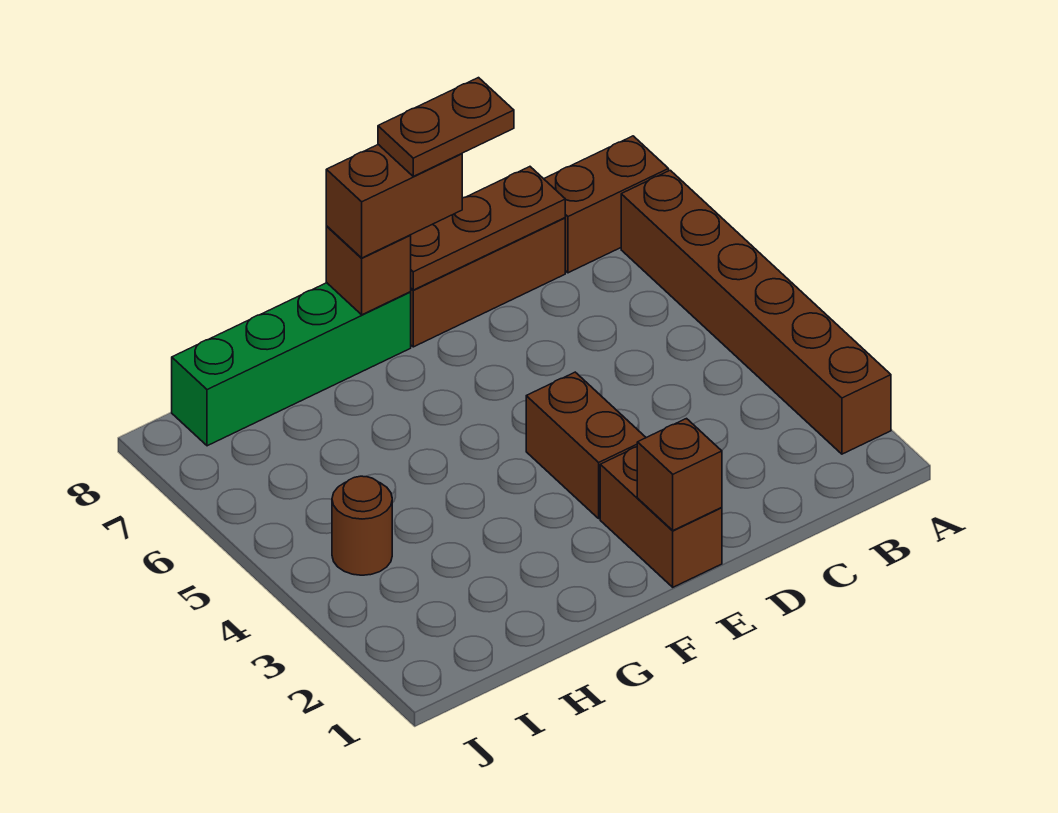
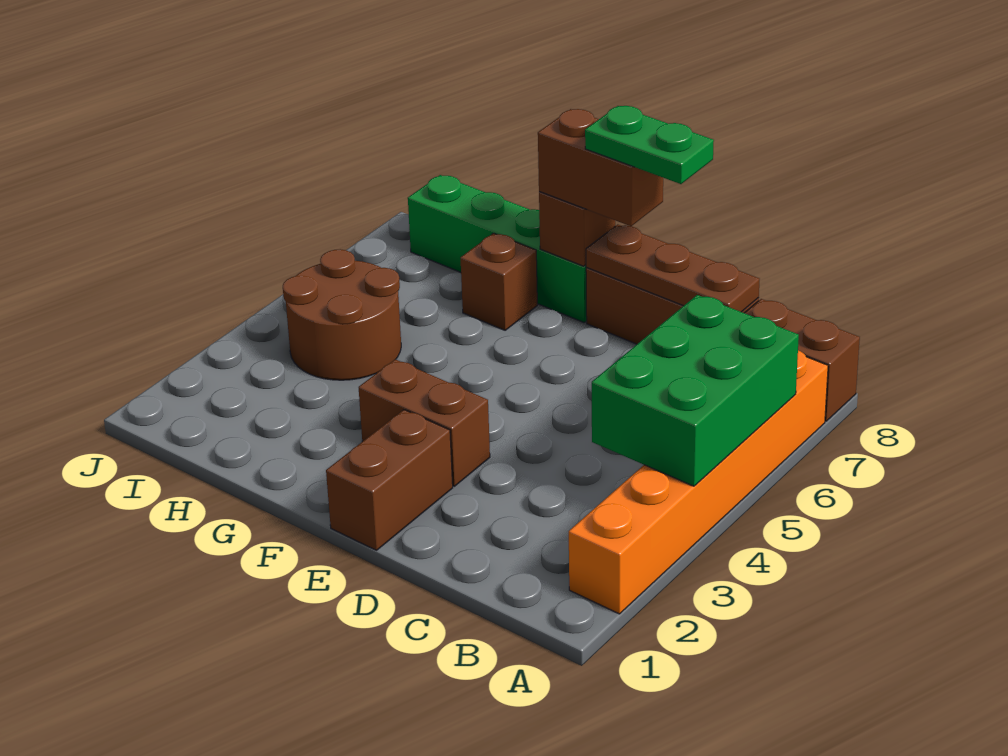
brown brick A2:A7 level 1 -> orange brick A2:A7 level 1
none -> green brick A4:B6 level 2
brown plate D8:E8 level 4 -> green plate D8:E8 level 4
brown brick E1 level 2 -> brown brick G7 level 1
brown brick E3:E4 level 1 -> brown brick E3:F3 level 1
brown round brick I4 level 1 -> brown round brick H4:I5 level 1

